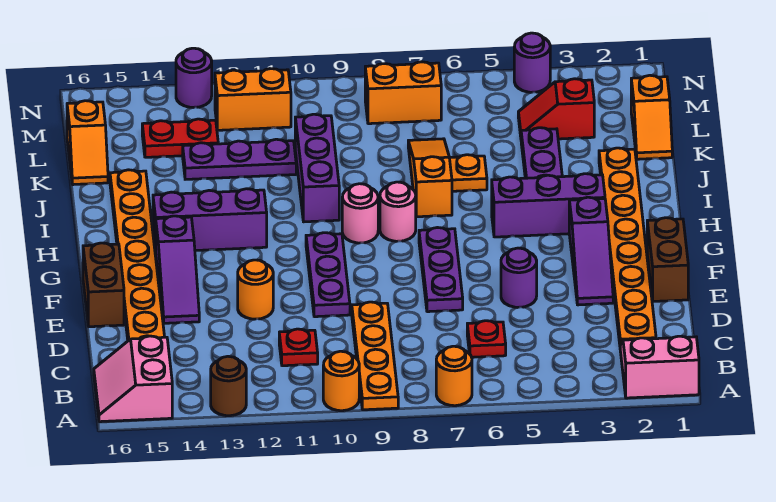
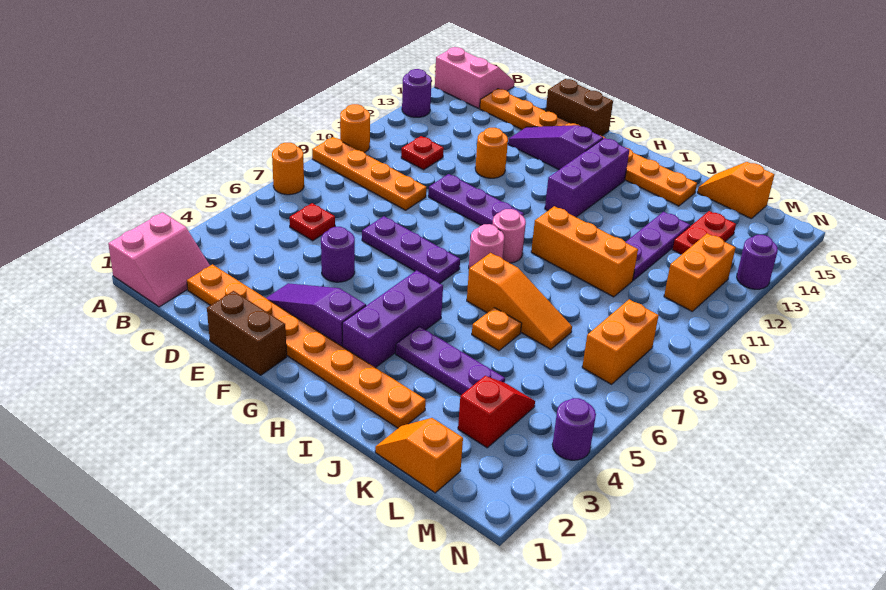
brown round brick A13 level 1 -> purple round brick A13 level 1
purple brick I10:K10 level 1 -> orange brick I10:K10 level 1

